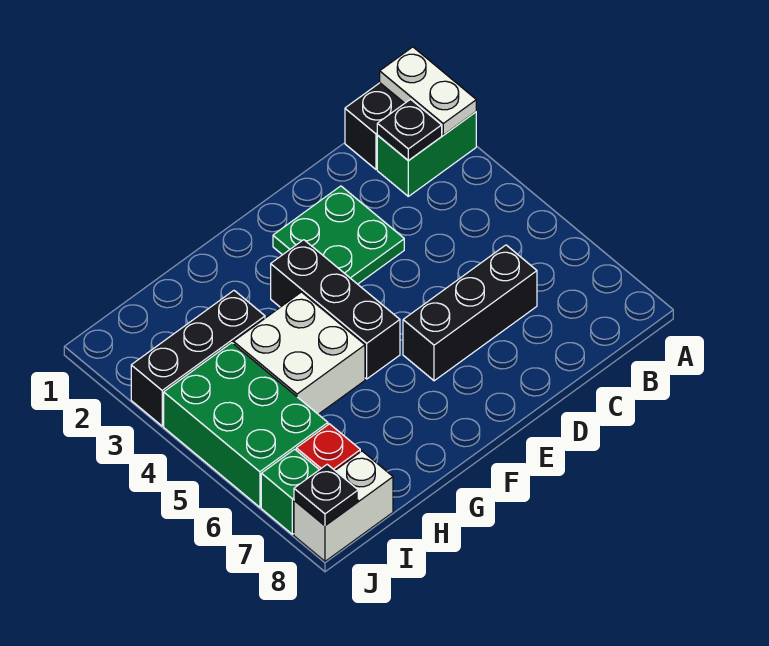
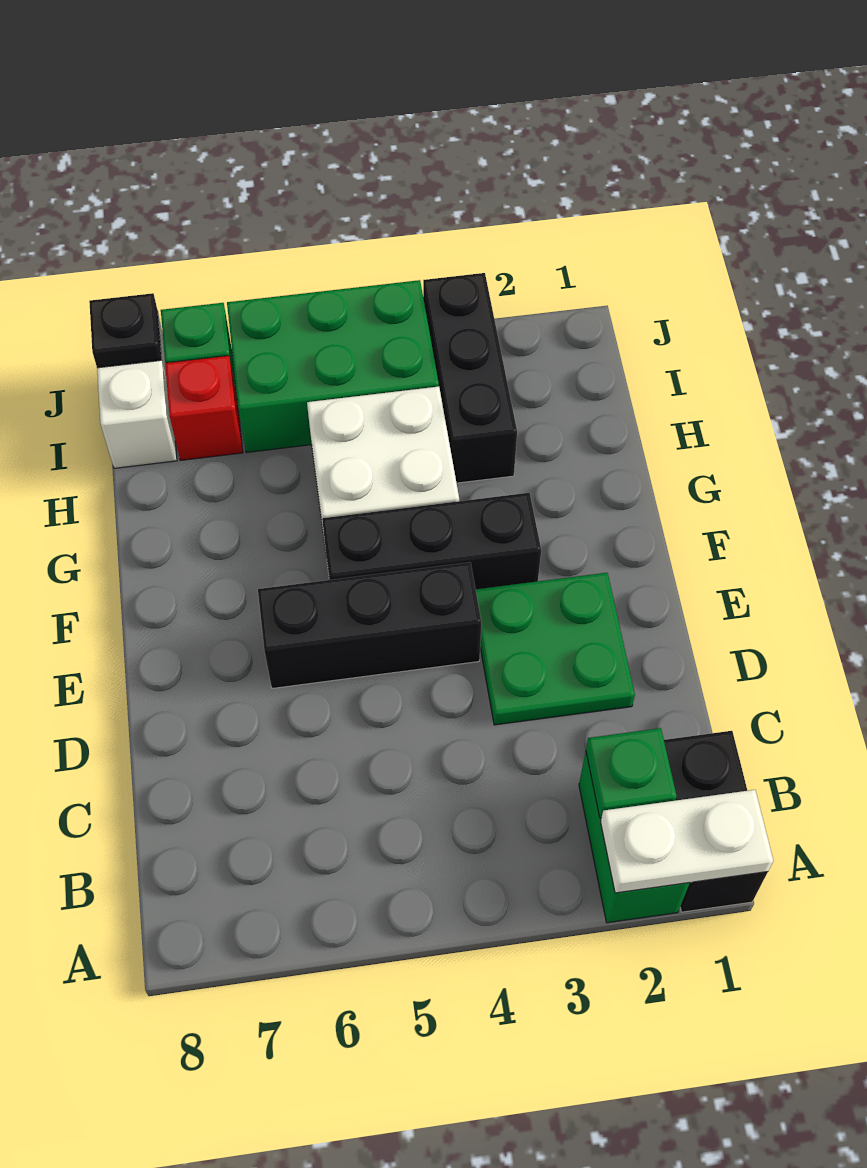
black plate B2 level 2 -> green plate B2 level 2
black brick C6:E6 level 1 -> black brick E4:E6 level 1

